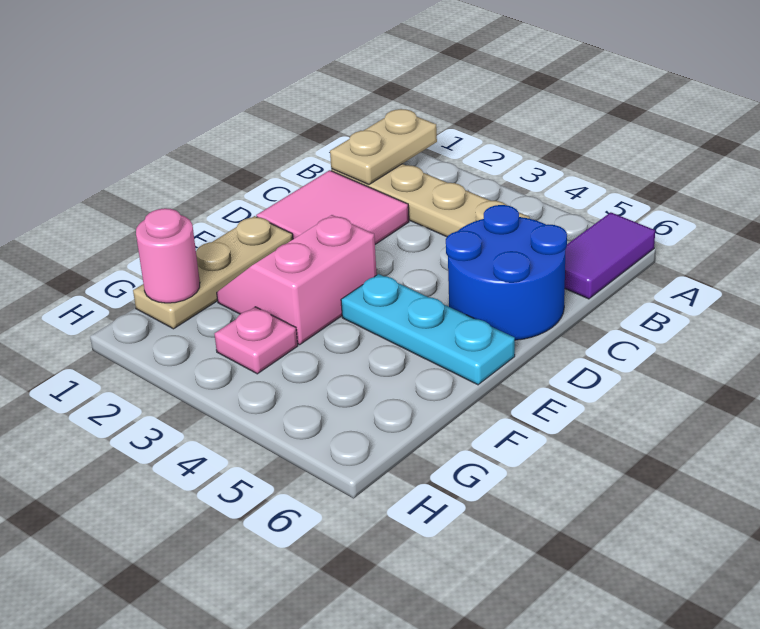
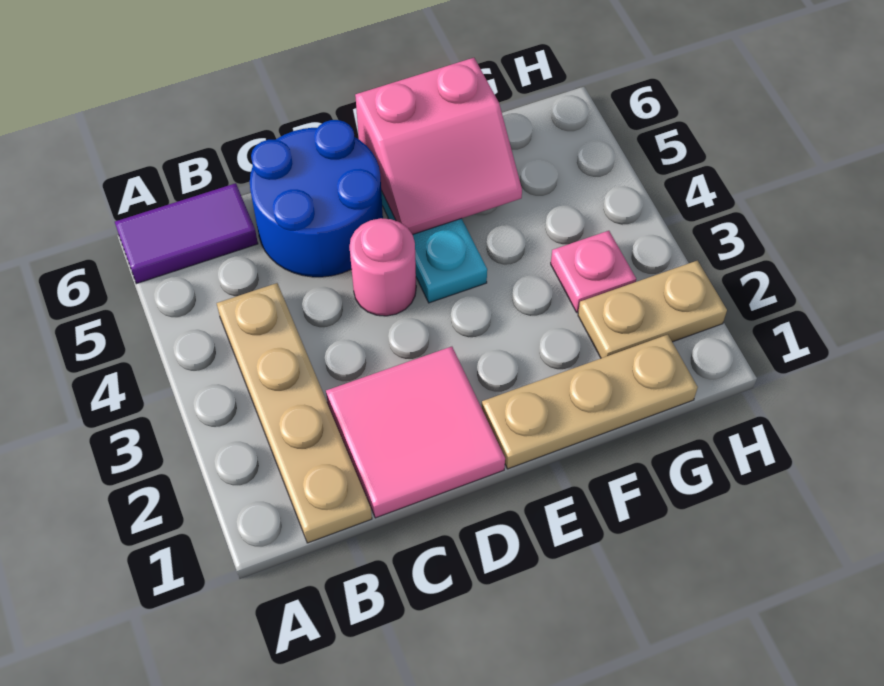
tan plate A1:B1 level 2 -> tan plate G2:H2 level 1
pink slope E2:F3 level 1 top 3 -> pink slope E5:F6 level 2 top 6
pink round brick G1 level 2 -> pink round brick D4 level 1

